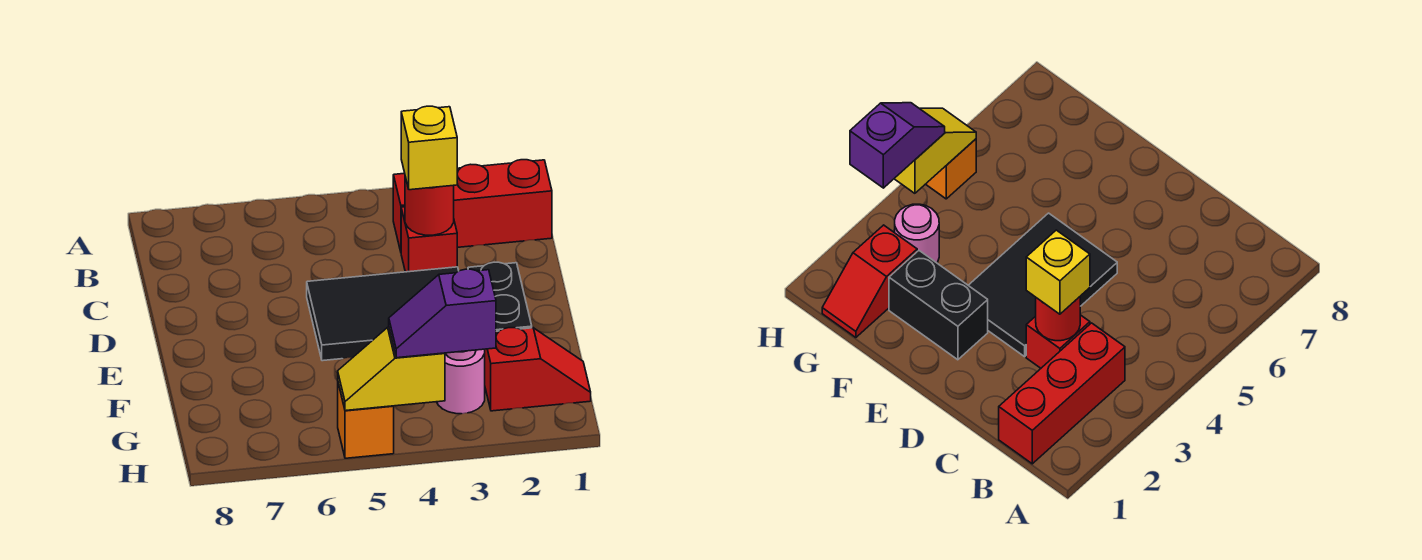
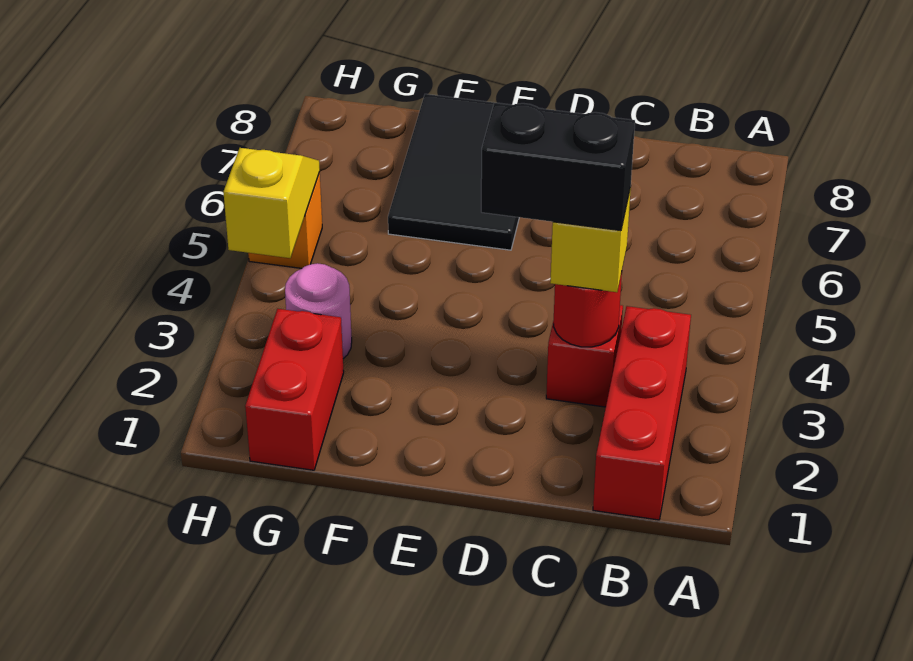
black tile D3:E5 level 1 -> black tile E6:F8 level 1
black brick E2:F2 level 1 -> black brick C3:D3 level 4
red slope G1:G2 level 1 top 2 -> red brick G1:G2 level 1
purple slope H3:H4 level 3 top 3 -> none

